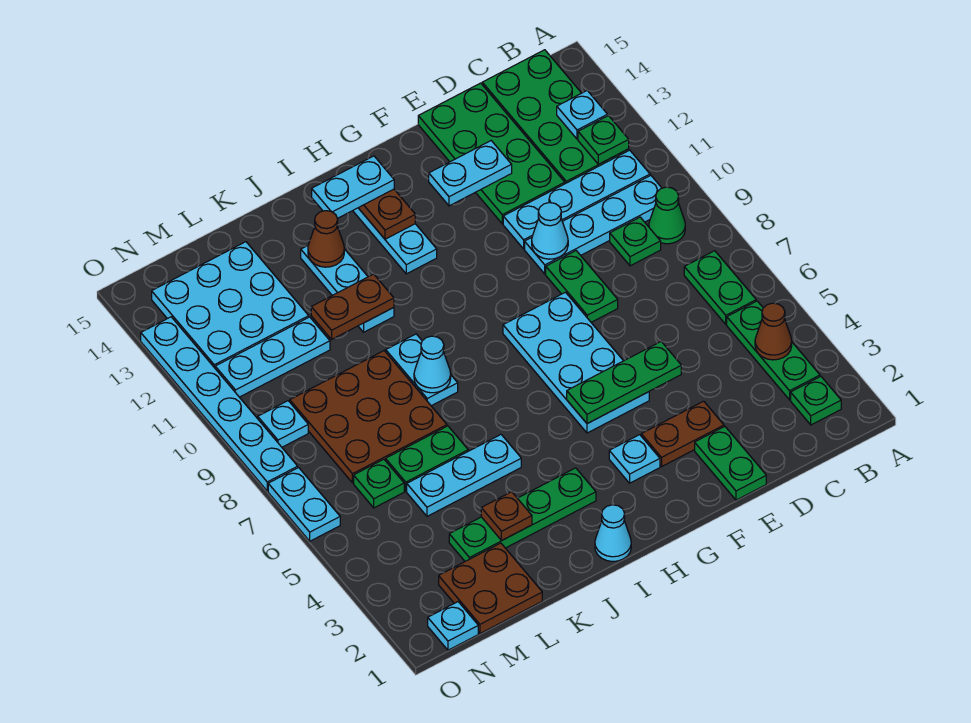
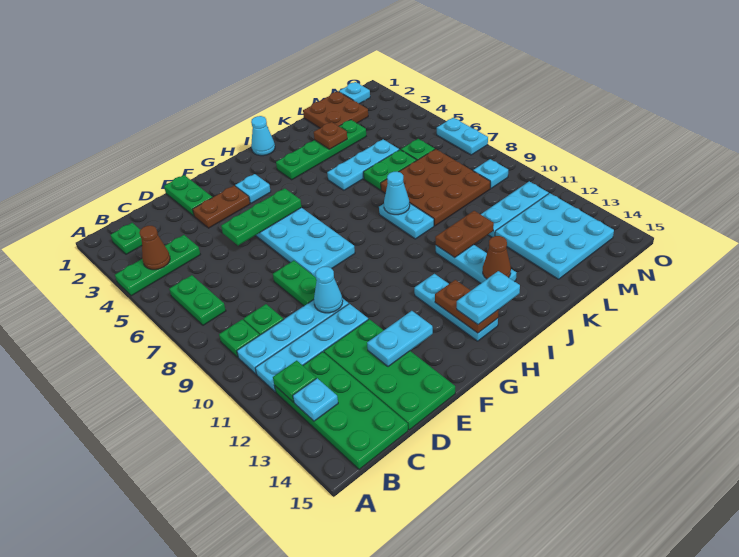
green plate B3:B5 level 1 -> green plate A4:C4 level 1
green cone B9 level 1 -> green plate B9 level 1
cyan plate O8:O13 level 1 -> none

